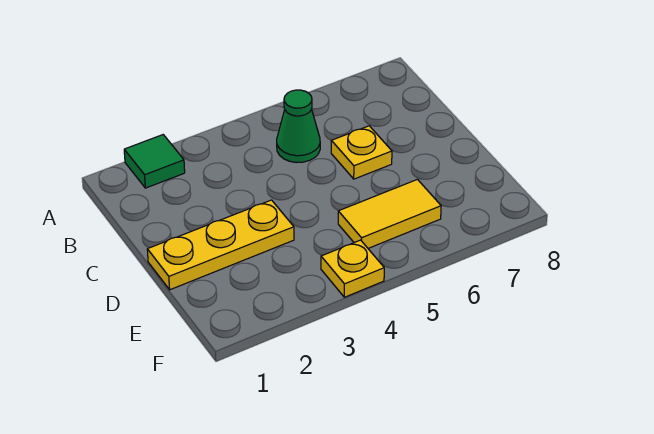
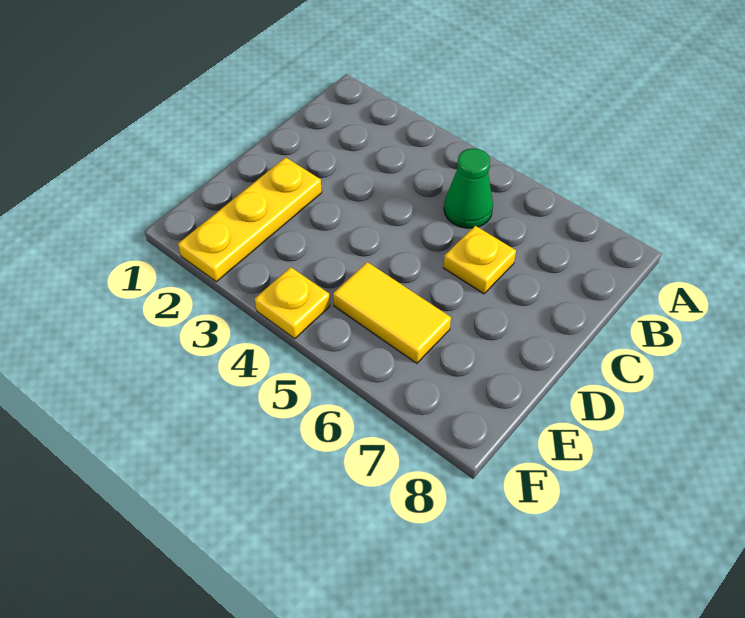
green tile A2 level 1 -> none
yellow plate D1:D3 level 1 -> yellow plate D2:F2 level 1

